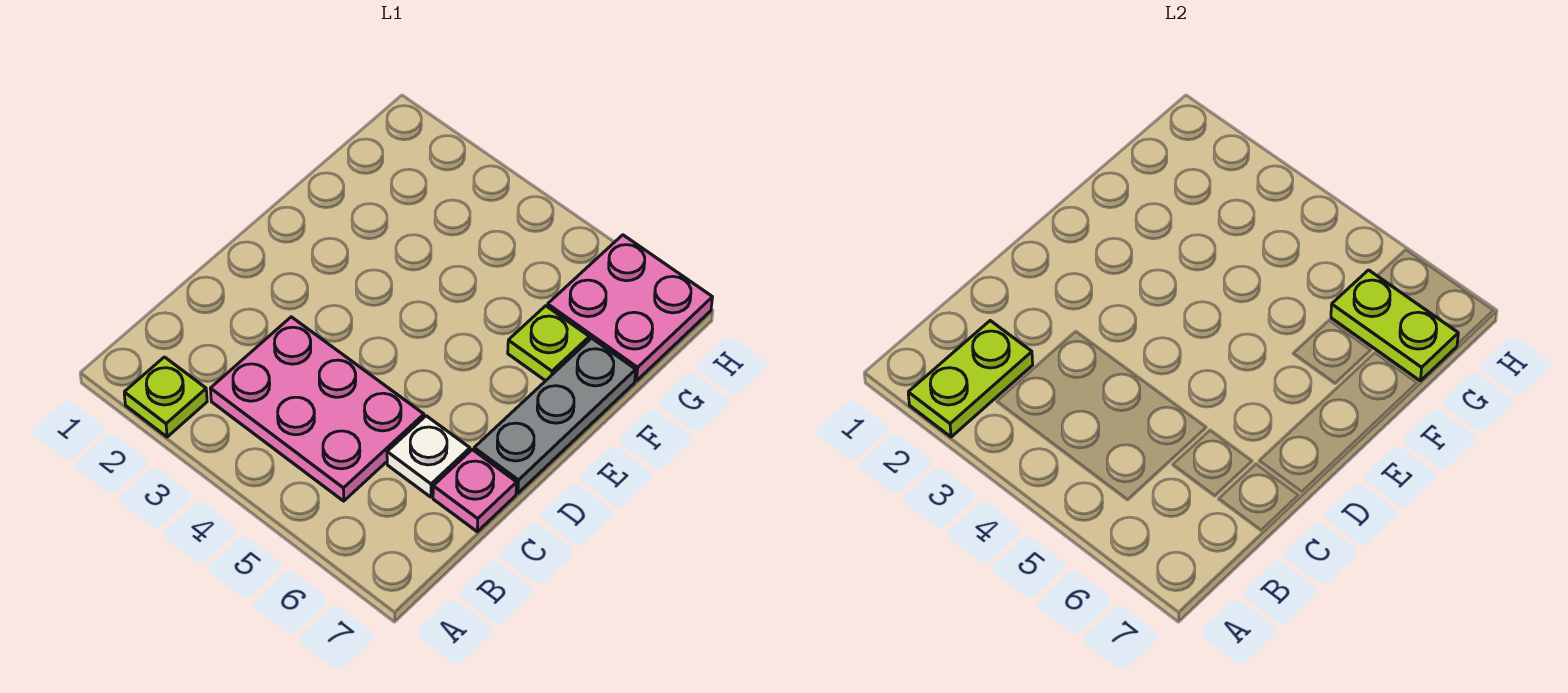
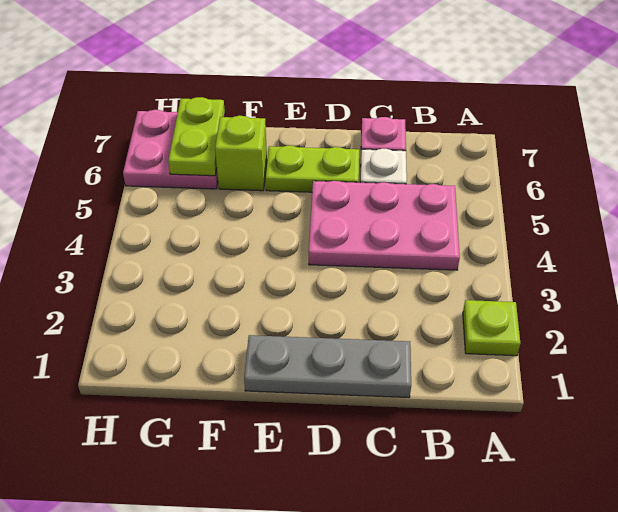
lime plate A2:B2 level 2 -> lime plate D6:E6 level 1
pink plate B3:C5 level 1 -> pink plate B4:D5 level 1
grey plate D7:F7 level 1 -> grey plate C1:E1 level 1
lime plate F6 level 1 -> lime brick F6 level 1

